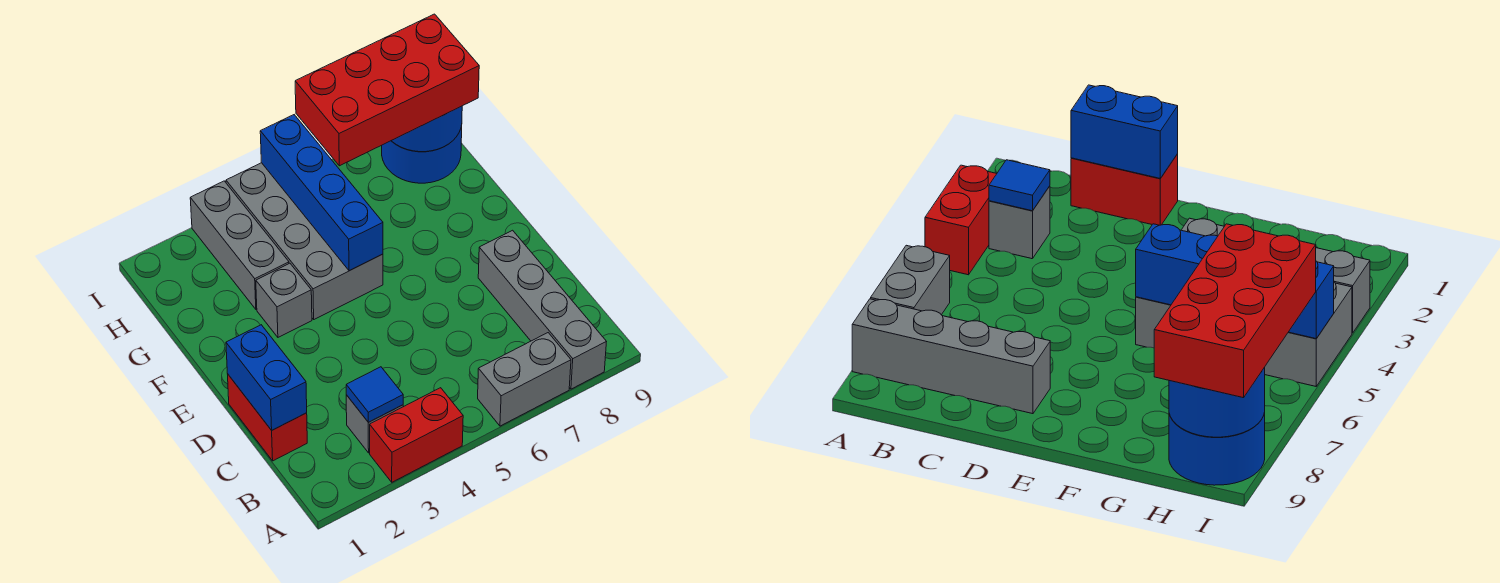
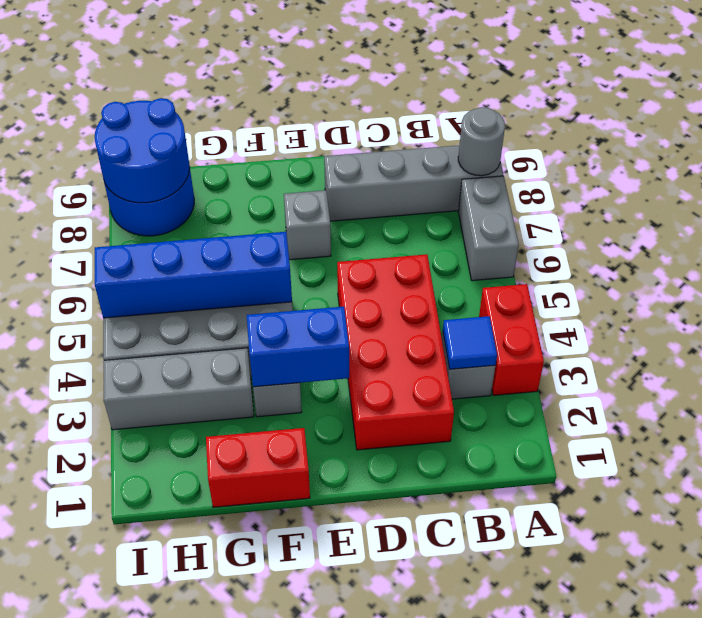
none -> grey round brick A8 level 2
red brick C1:D1 level 1 -> red brick F1:G1 level 1
blue brick C1:D1 level 2 -> blue brick E3:F3 level 2
none -> grey brick E7 level 1
red brick H6:I9 level 3 -> red brick C2:D5 level 1

